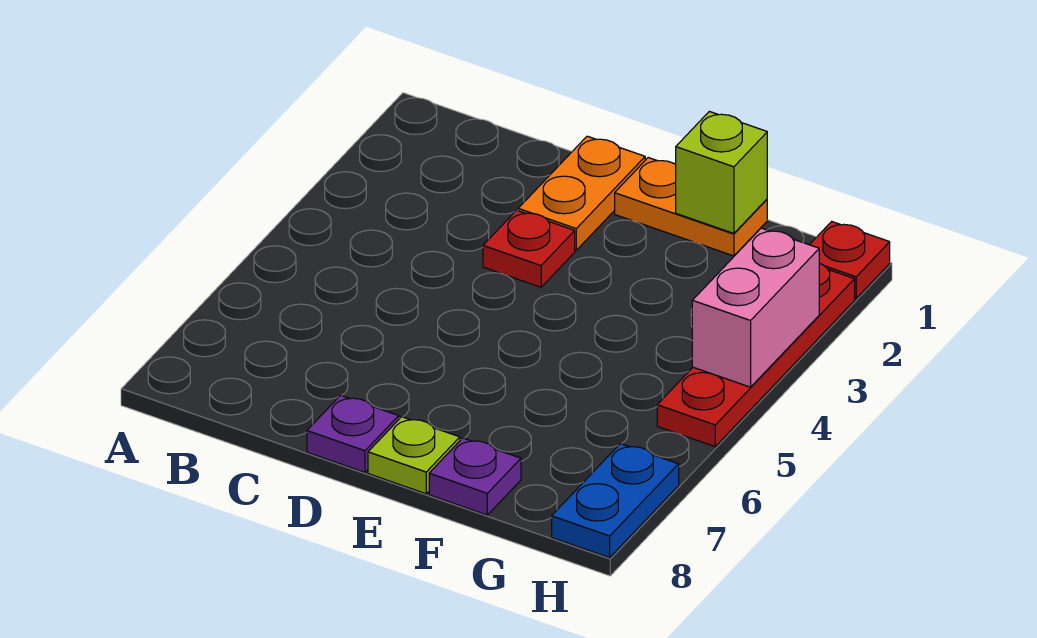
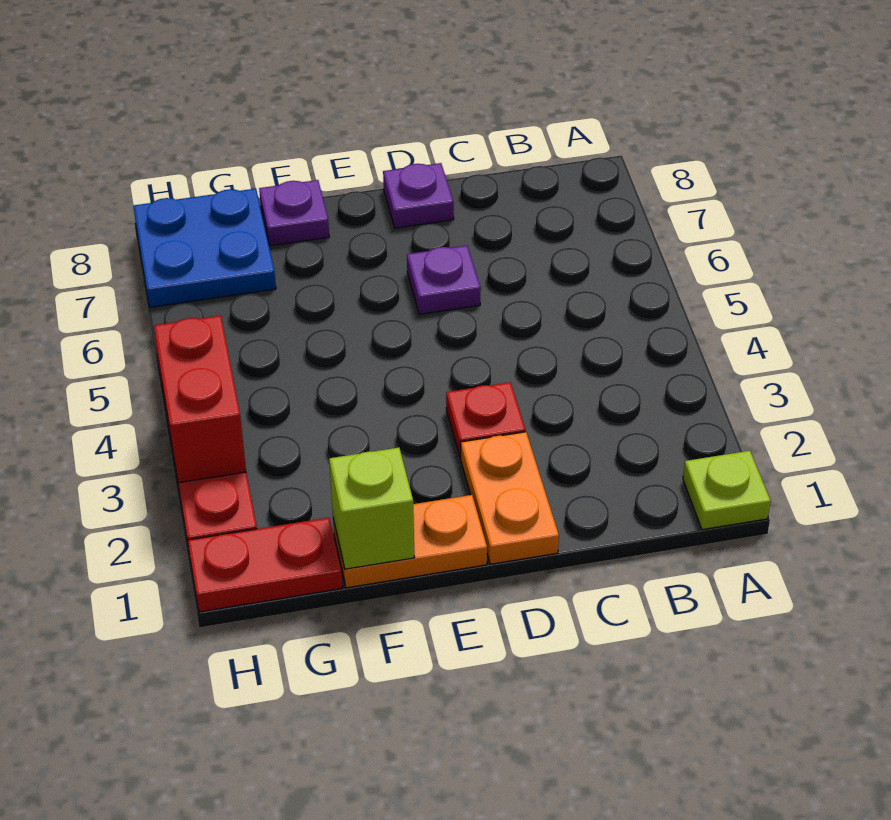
none -> purple plate D6 level 1
lime plate E8 level 1 -> lime plate A1 level 1
red plate H1 level 1 -> red plate G1:H1 level 1
pink brick H3:H4 level 2 -> red brick H3:H4 level 2
blue plate H7:H8 level 1 -> blue plate G7:H8 level 1

